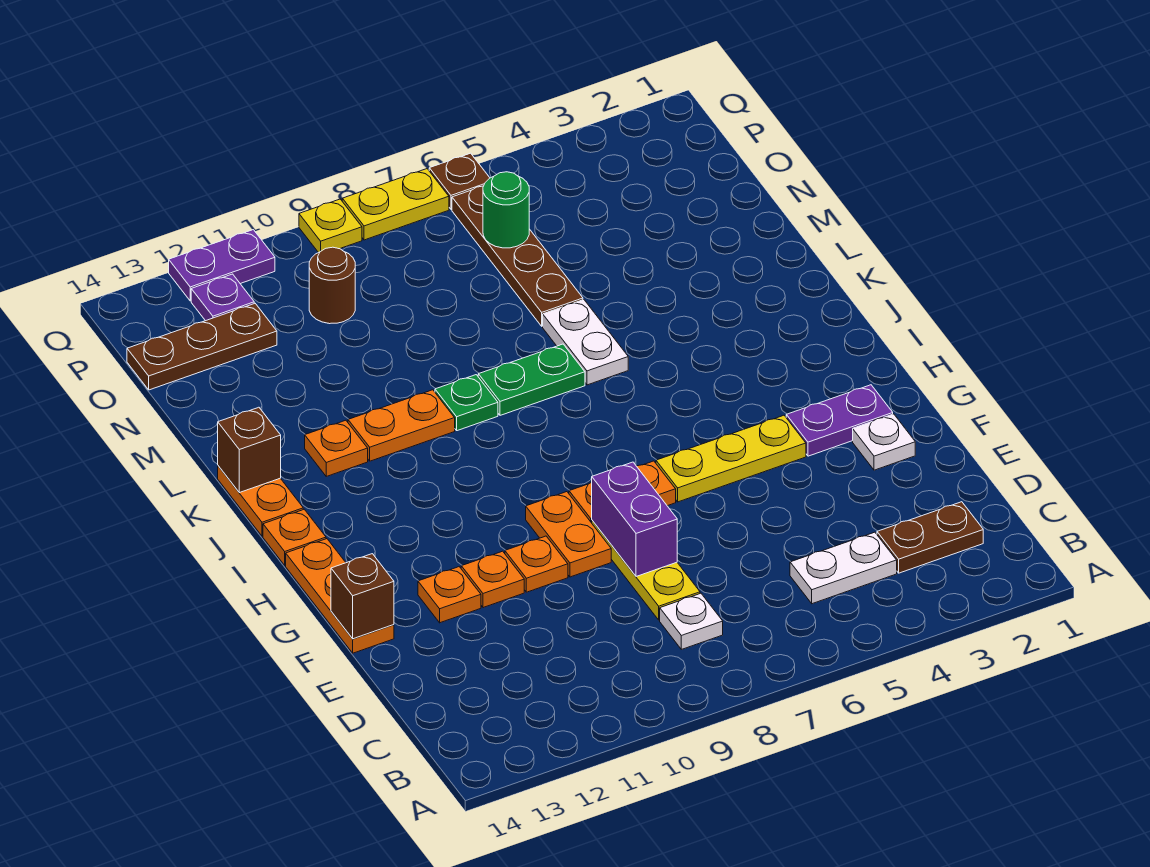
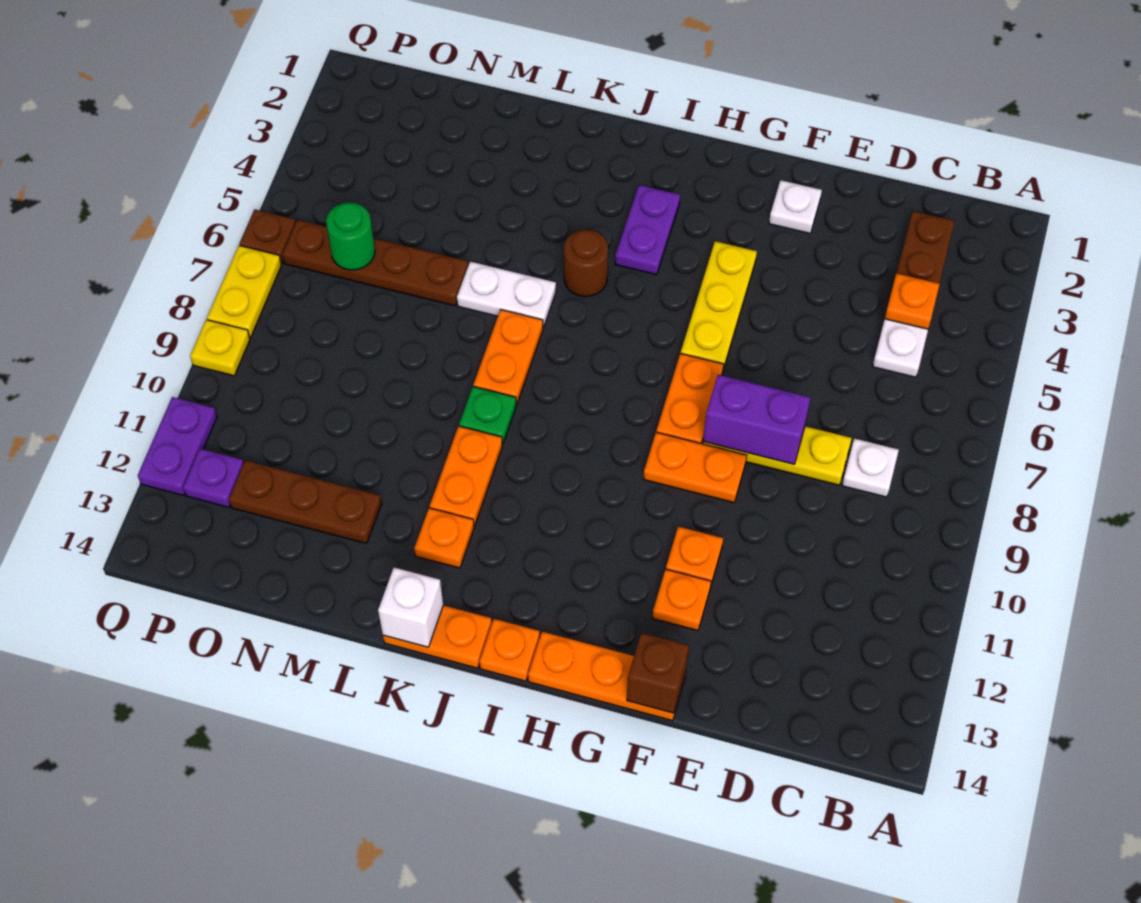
orange plate F10 level 1 -> orange plate C4 level 2
purple plate G2:G3 level 1 -> purple plate I3:I4 level 1
green plate K7:K8 level 1 -> orange plate K7:K8 level 1
brown brick K14 level 2 -> white brick K14 level 2
brown round brick O10 level 1 -> brown round brick J5 level 1
brown plate O12:O14 level 1 -> brown plate M12:O12 level 1

